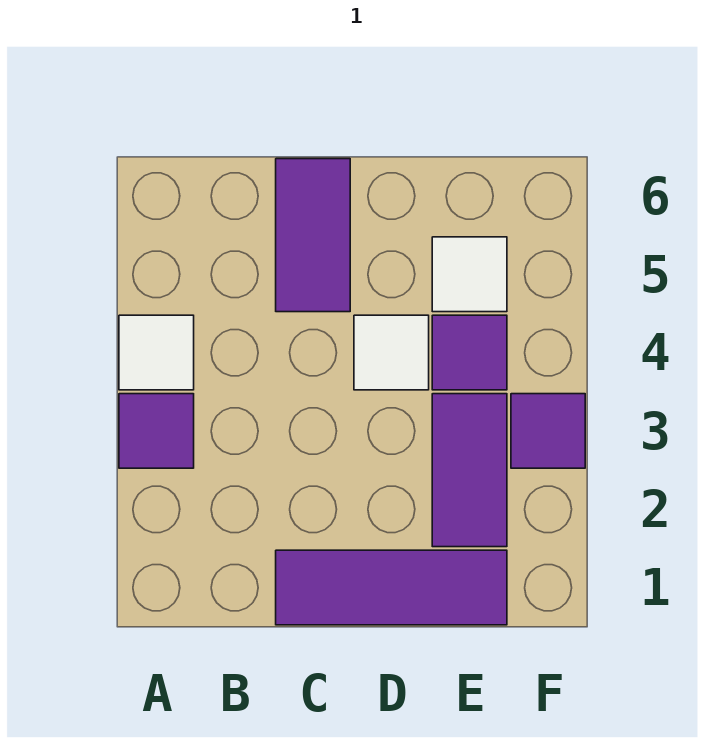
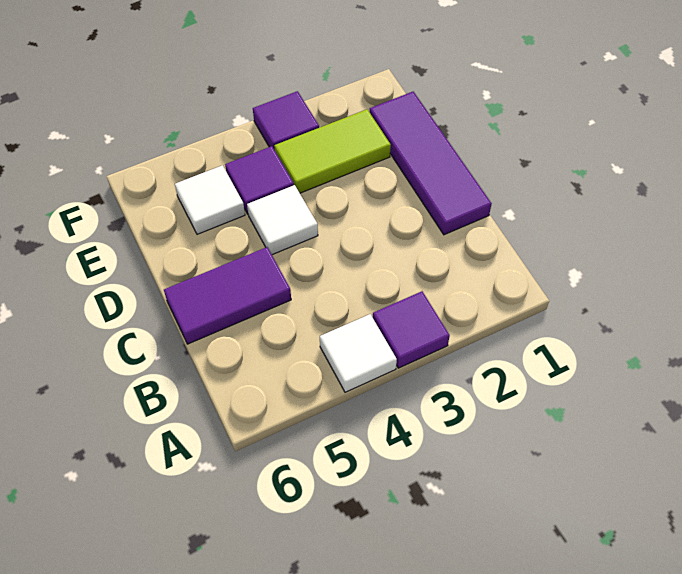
purple tile E2:E3 level 1 -> lime tile E2:E3 level 1

